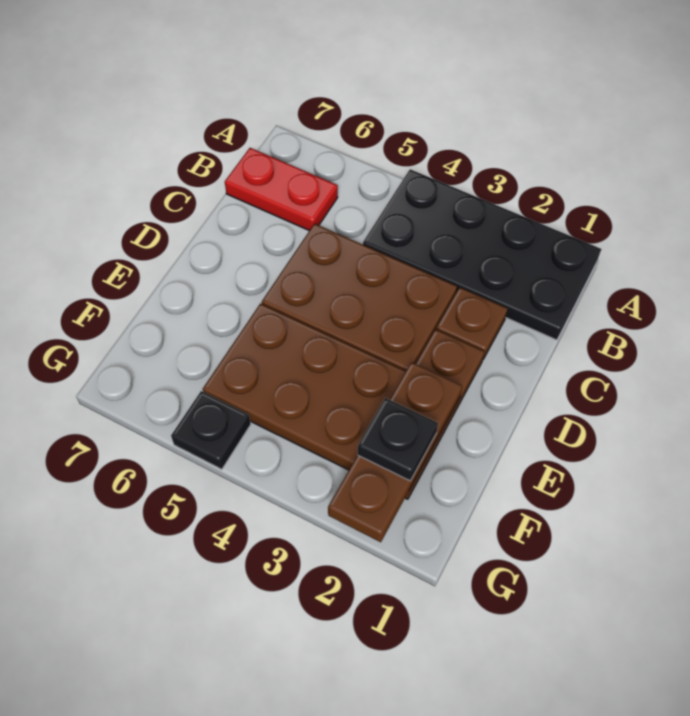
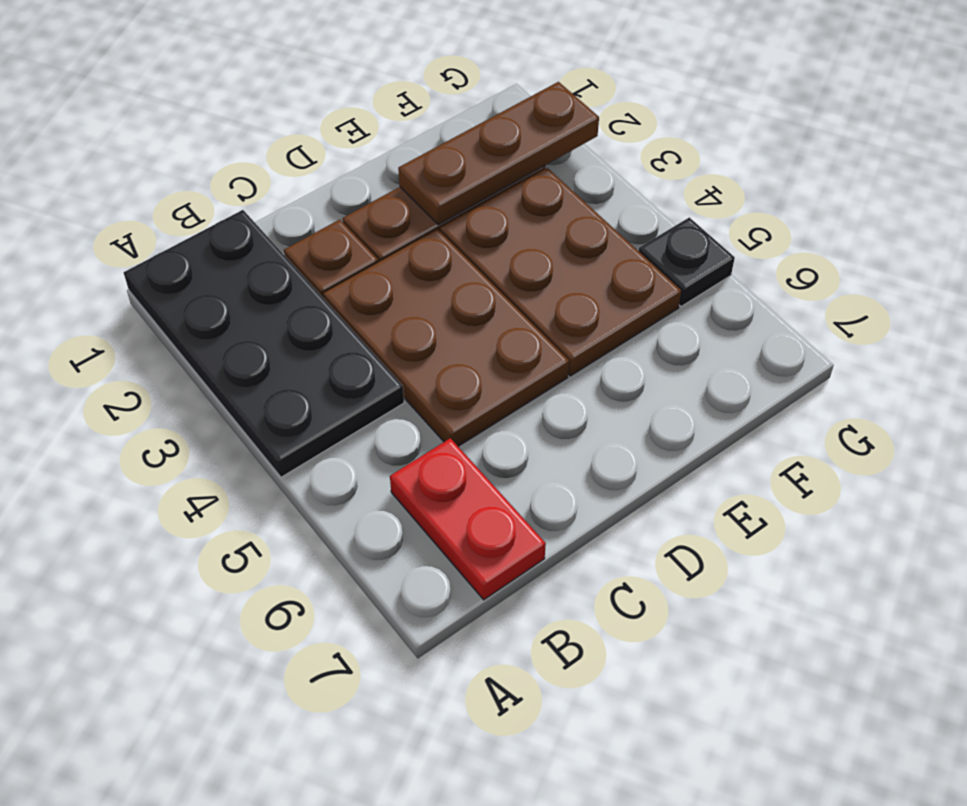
black plate F2 level 3 -> none

